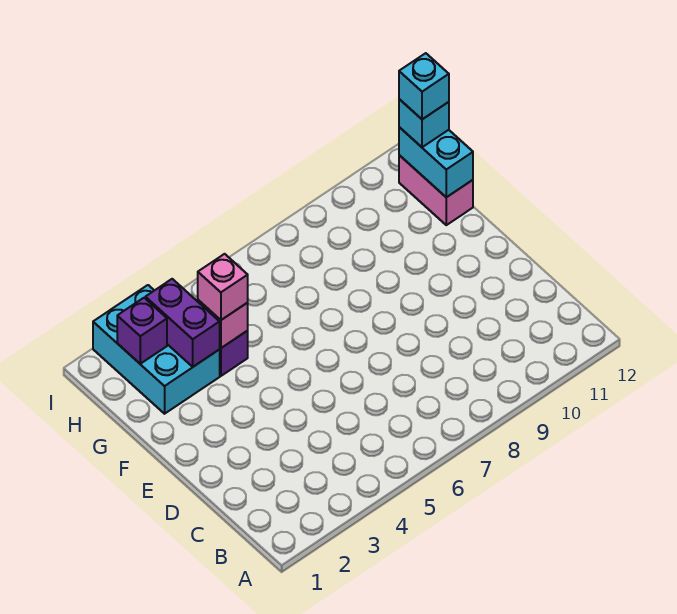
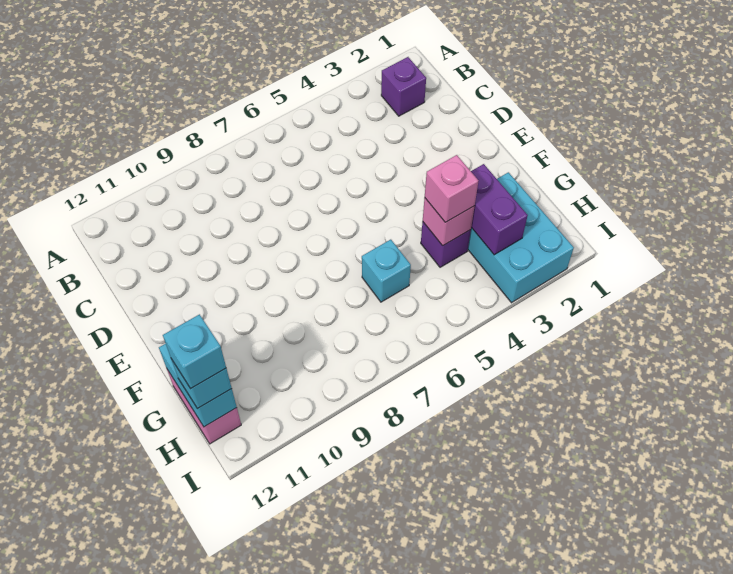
none -> cyan brick G6 level 1
purple brick H2 level 2 -> purple brick B2 level 1

